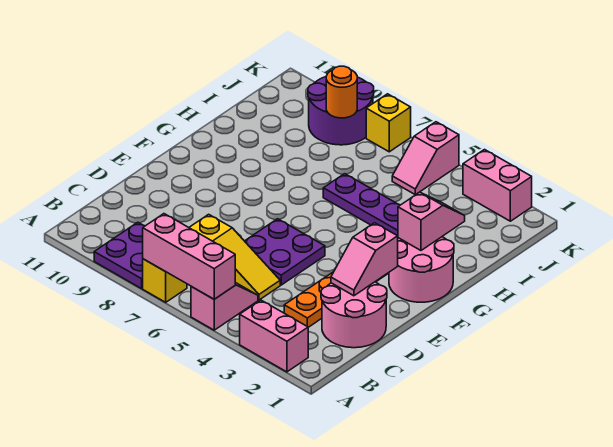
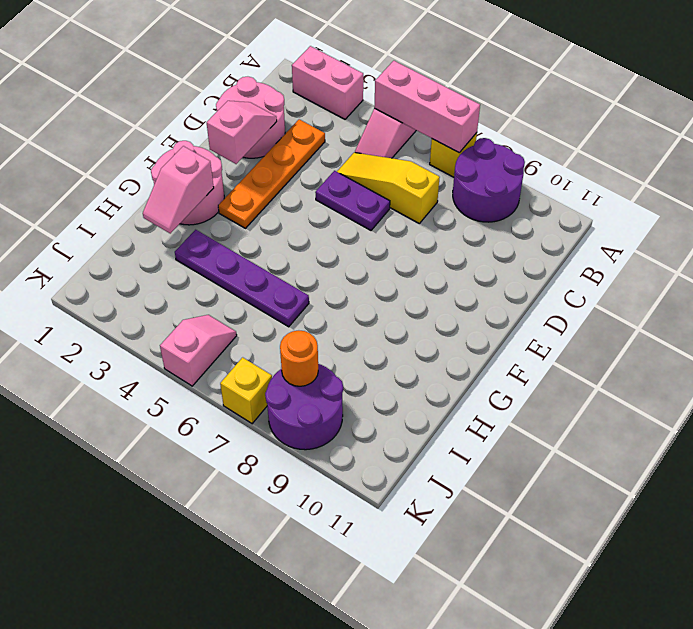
purple plate A8:B9 level 1 -> purple round brick A8:B9 level 1
purple plate D5:E6 level 1 -> purple plate D5:D6 level 1
pink brick K2:K3 level 1 -> none

